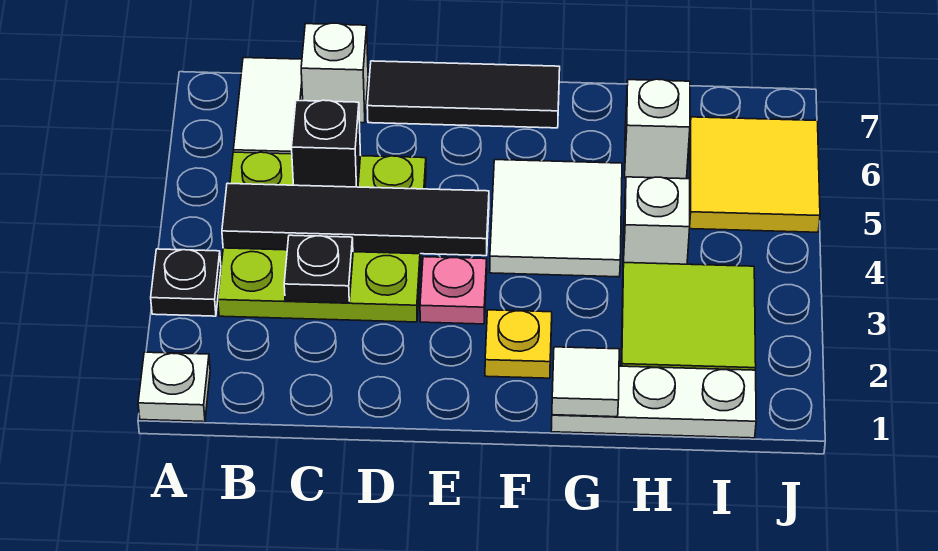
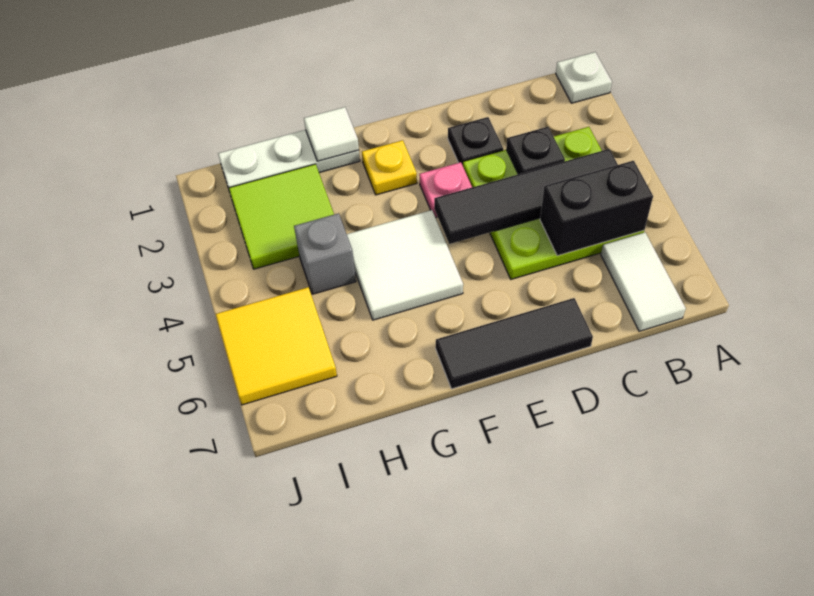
black plate A3 level 1 -> black plate D2 level 1
black brick C5 level 2 -> black brick B5:C5 level 2
white brick C7 level 1 -> none
white brick H4 level 1 -> grey brick H4 level 1
white brick H6 level 1 -> none

